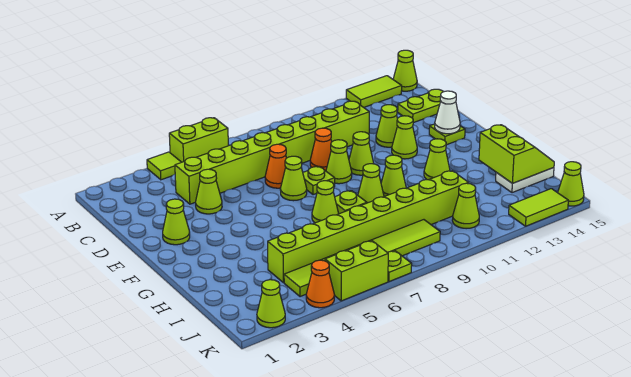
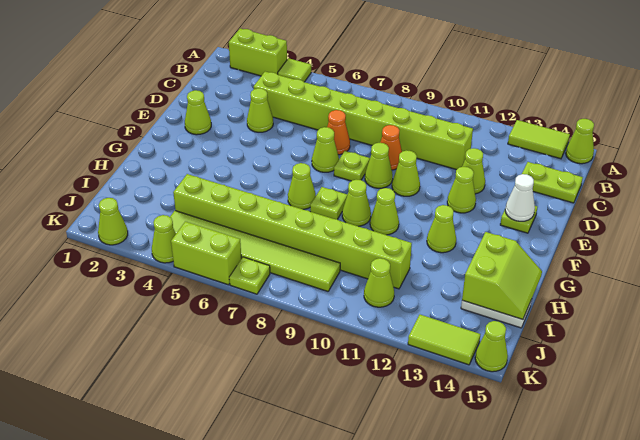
lime brick A5:A6 level 1 -> lime brick A2:A3 level 1
orange cone K4 level 1 -> lime cone K4 level 1

